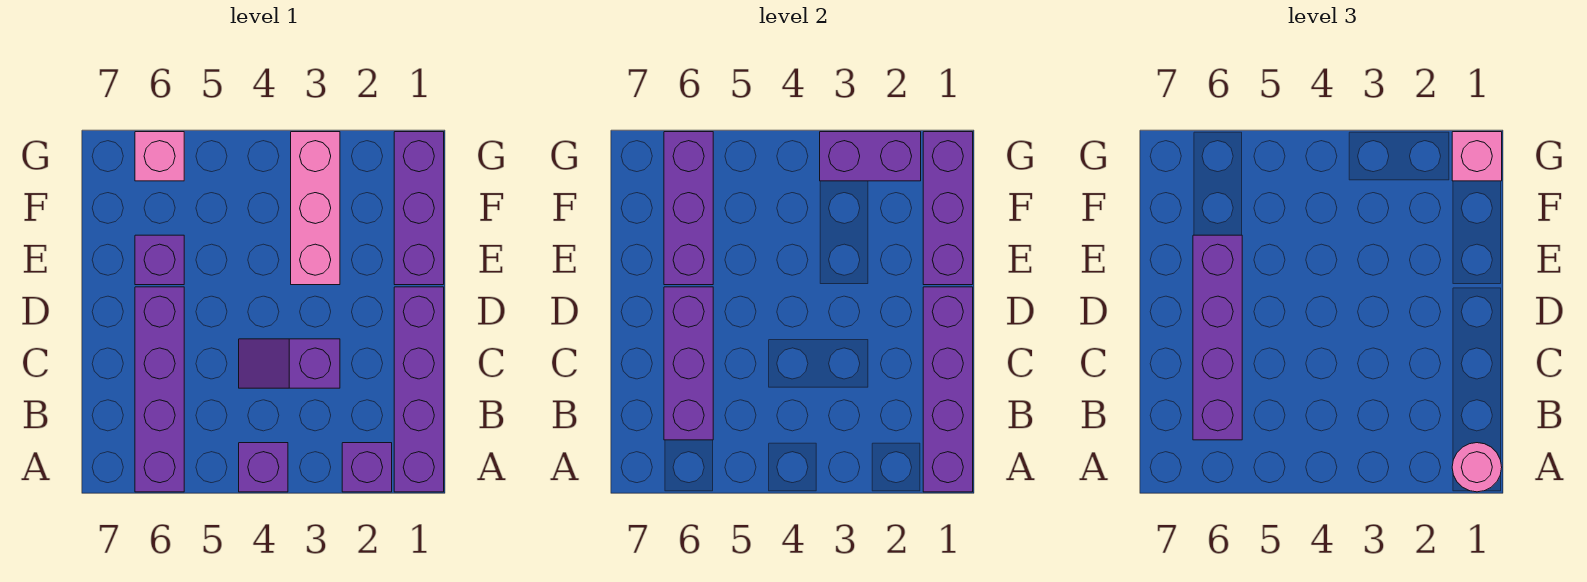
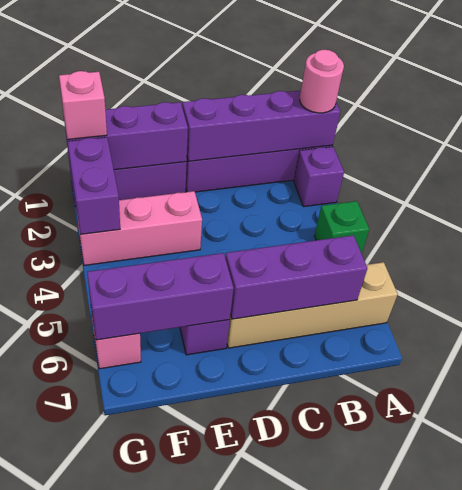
purple brick A4 level 1 -> green brick A4 level 1
purple brick A6:D6 level 1 -> tan brick A6:D6 level 1
purple brick B6:E6 level 3 -> none
purple slope C3:C4 level 1 top 3 -> none

